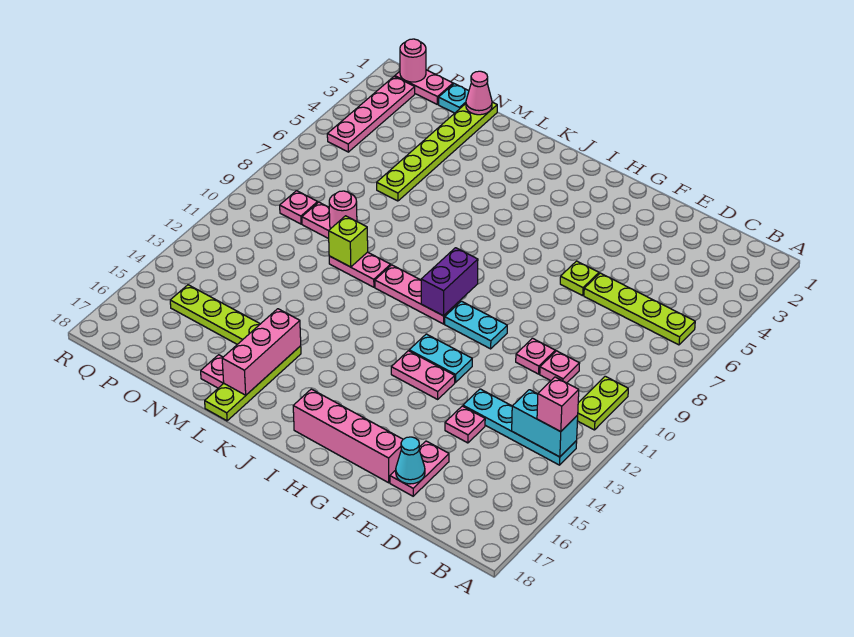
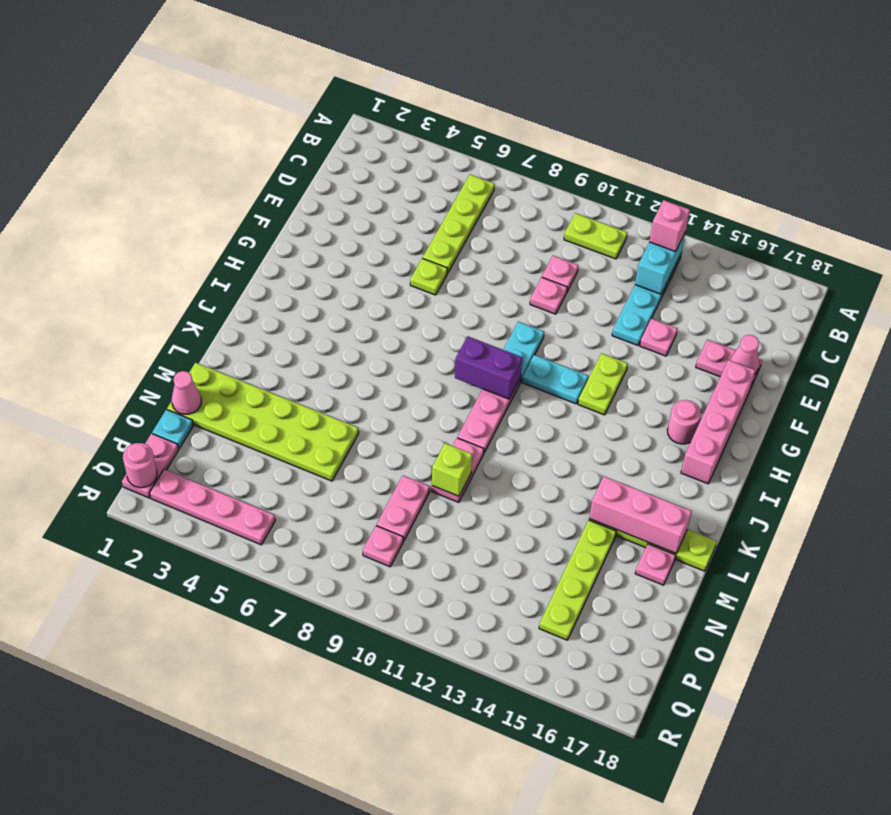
cyan cone E17 level 2 -> pink cone E17 level 2
cyan plate G12:H12 level 1 -> cyan plate H11:H12 level 1
pink plate G13:H13 level 1 -> lime plate G13:H13 level 1
lime plate N1:N6 level 1 -> lime plate M1:N6 level 1
pink round brick N9 level 2 -> pink round brick H16 level 1

